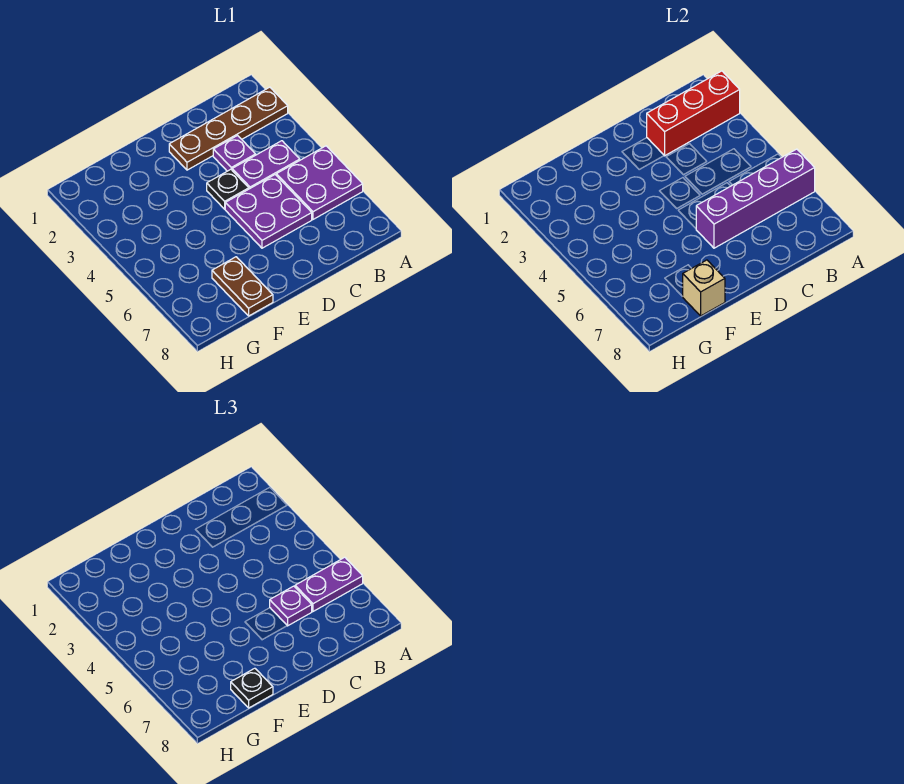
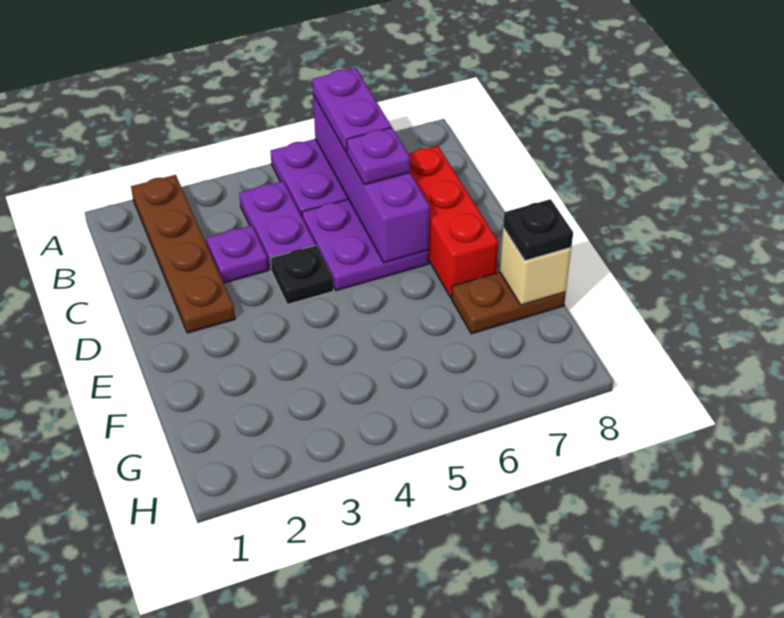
red brick A2:C2 level 2 -> red brick C7:E7 level 1

